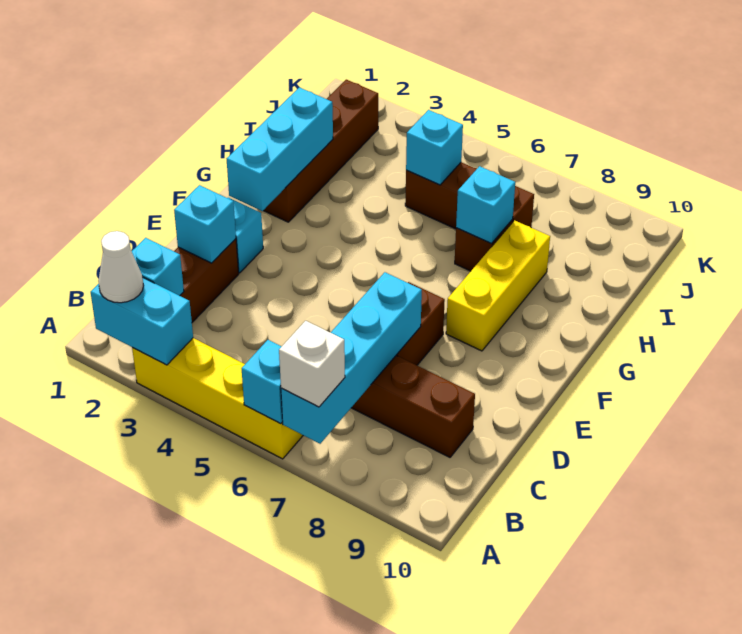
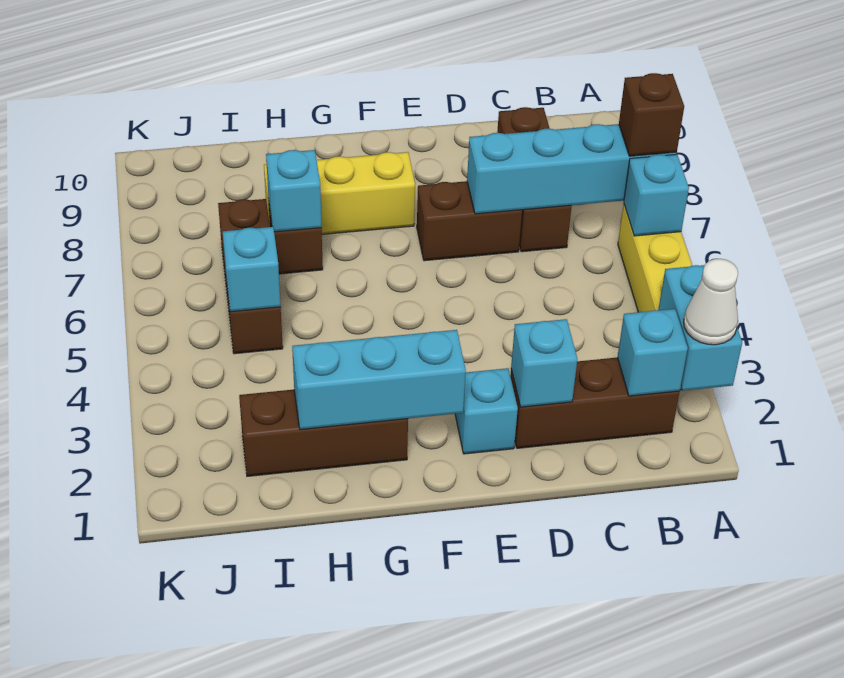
white brick A7 level 3 -> brown brick A7 level 3
brown brick G2:J2 level 1 -> brown brick G2:I2 level 1

